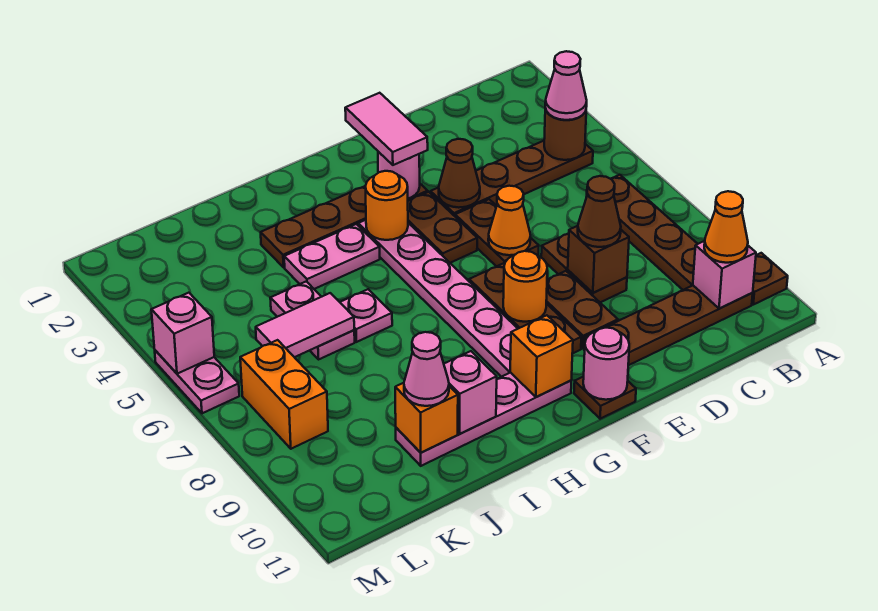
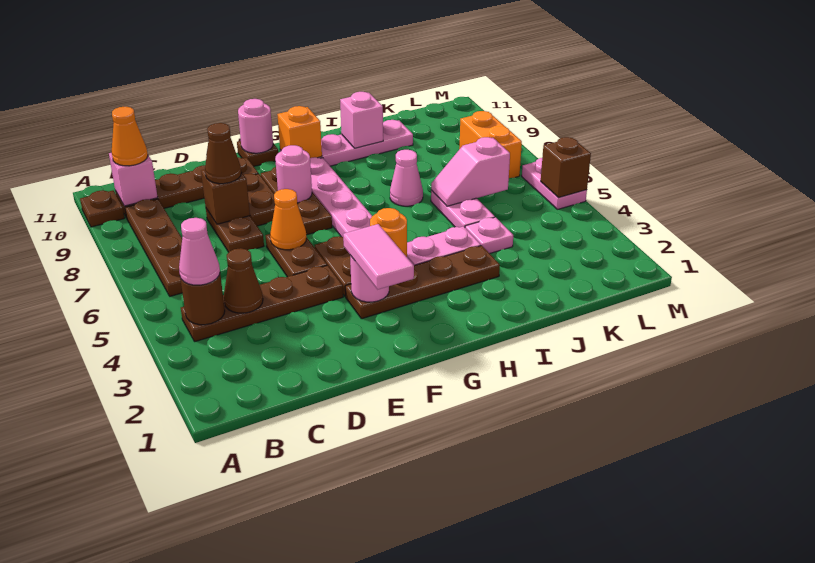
brown cone E4 level 2 -> brown cone C4 level 2
orange round brick F8 level 2 -> pink round brick F8 level 2
pink plate I6 level 1 -> pink plate J4 level 1
pink tile J6:K6 level 2 -> pink slope J6:K6 level 2 top K
orange brick J10 level 2 -> none
pink cone J10 level 3 -> pink cone I7 level 1
pink brick M5 level 2 -> brown brick M5 level 2

